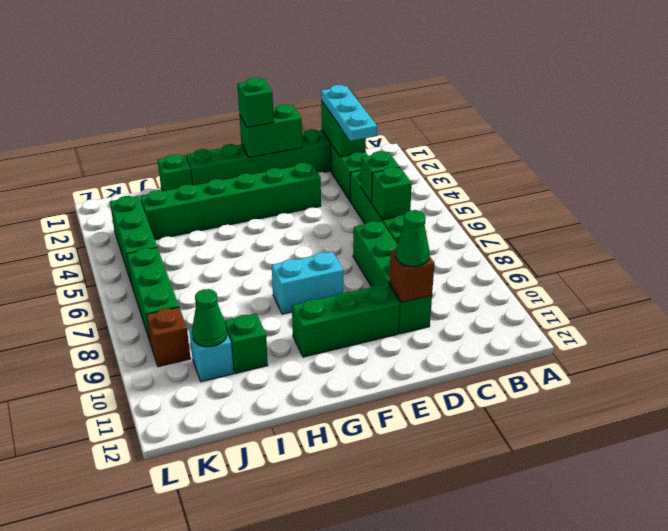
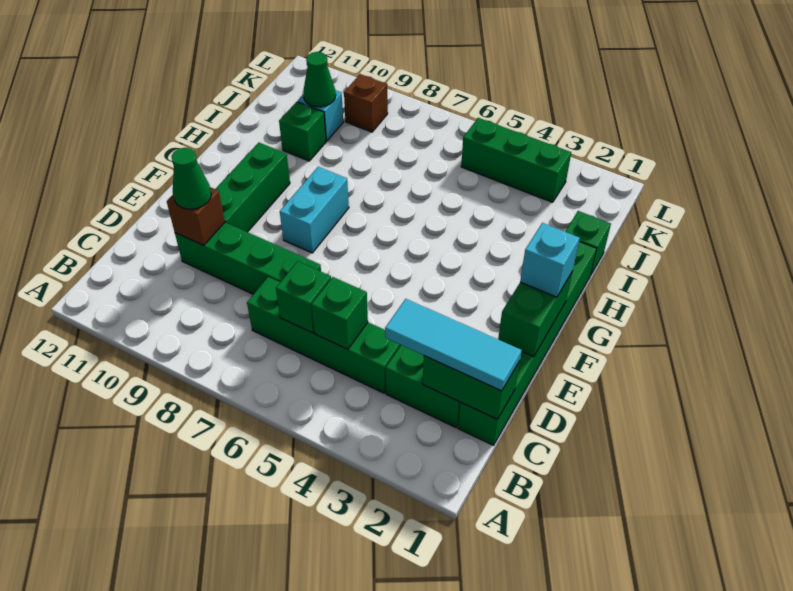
cyan plate C1:C3 level 3 -> cyan tile C1:C3 level 3
green brick E3:J3 level 1 -> none
green brick F1 level 3 -> cyan brick F1 level 3
green brick K6:K8 level 1 -> none

